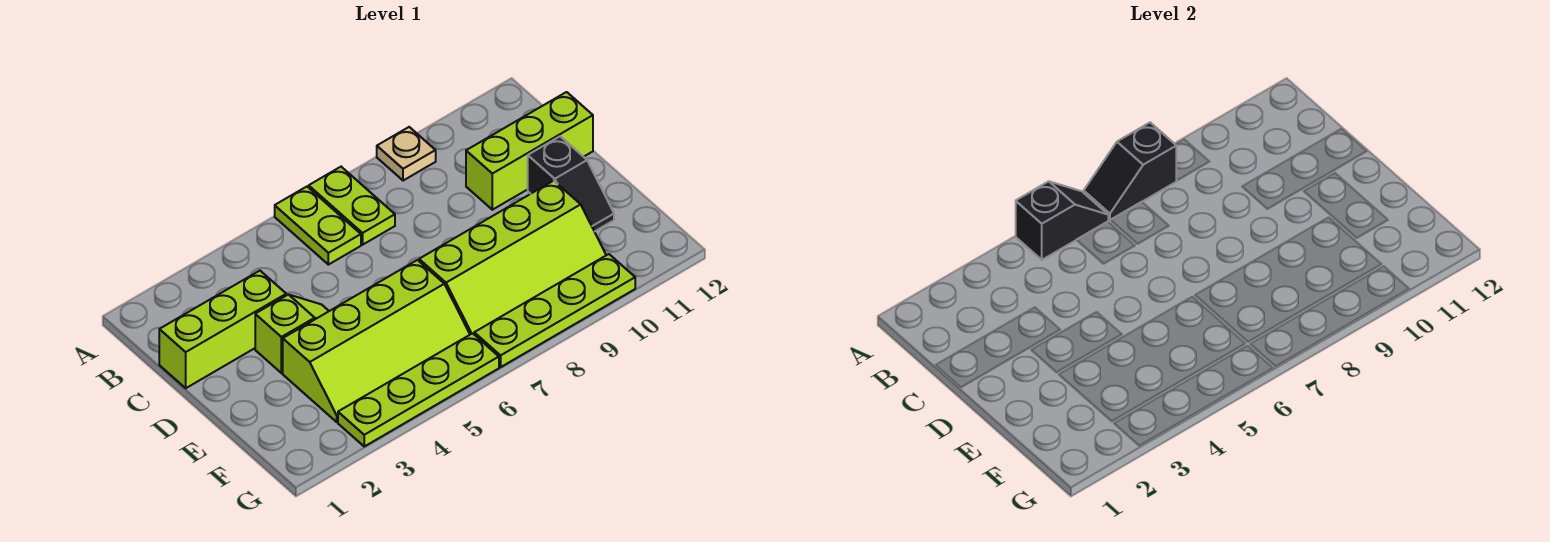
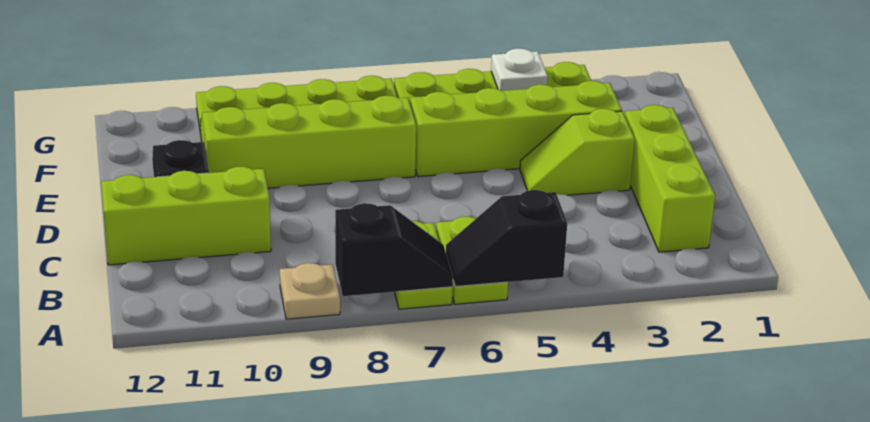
lime brick C1:C3 level 1 -> lime brick B2:D2 level 1
none -> white plate G4 level 2

